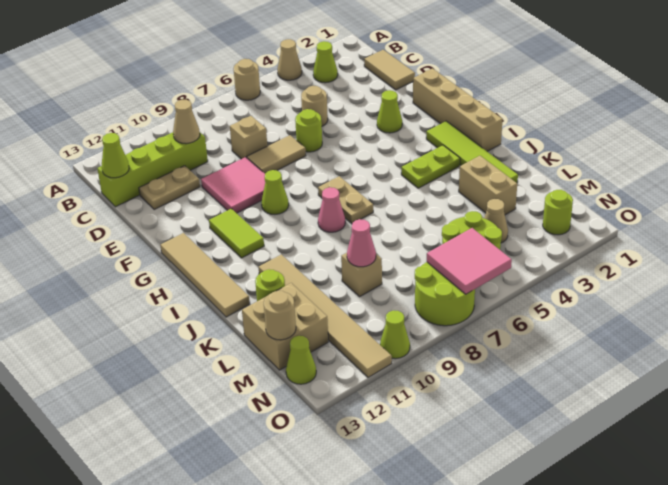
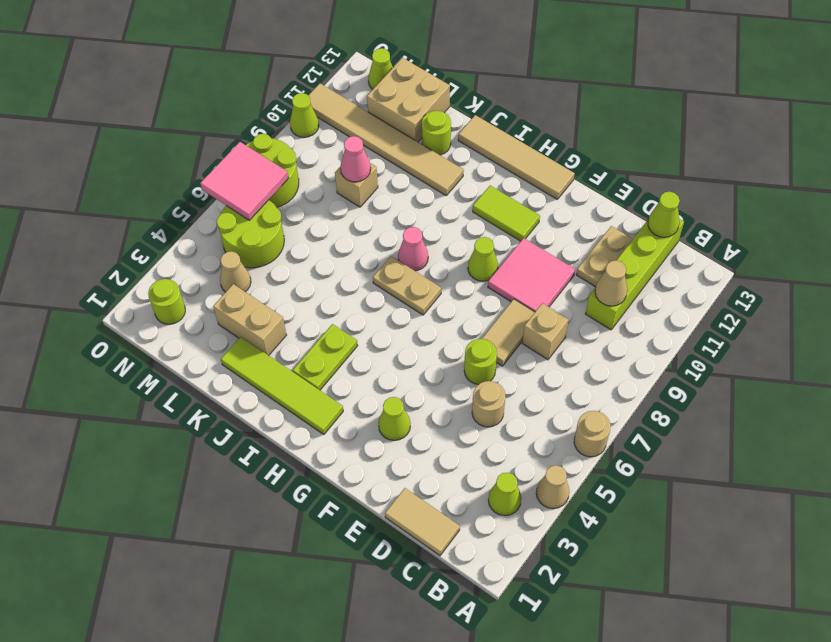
tan brick F1:I1 level 1 -> none
tan round brick M13 level 2 -> none

